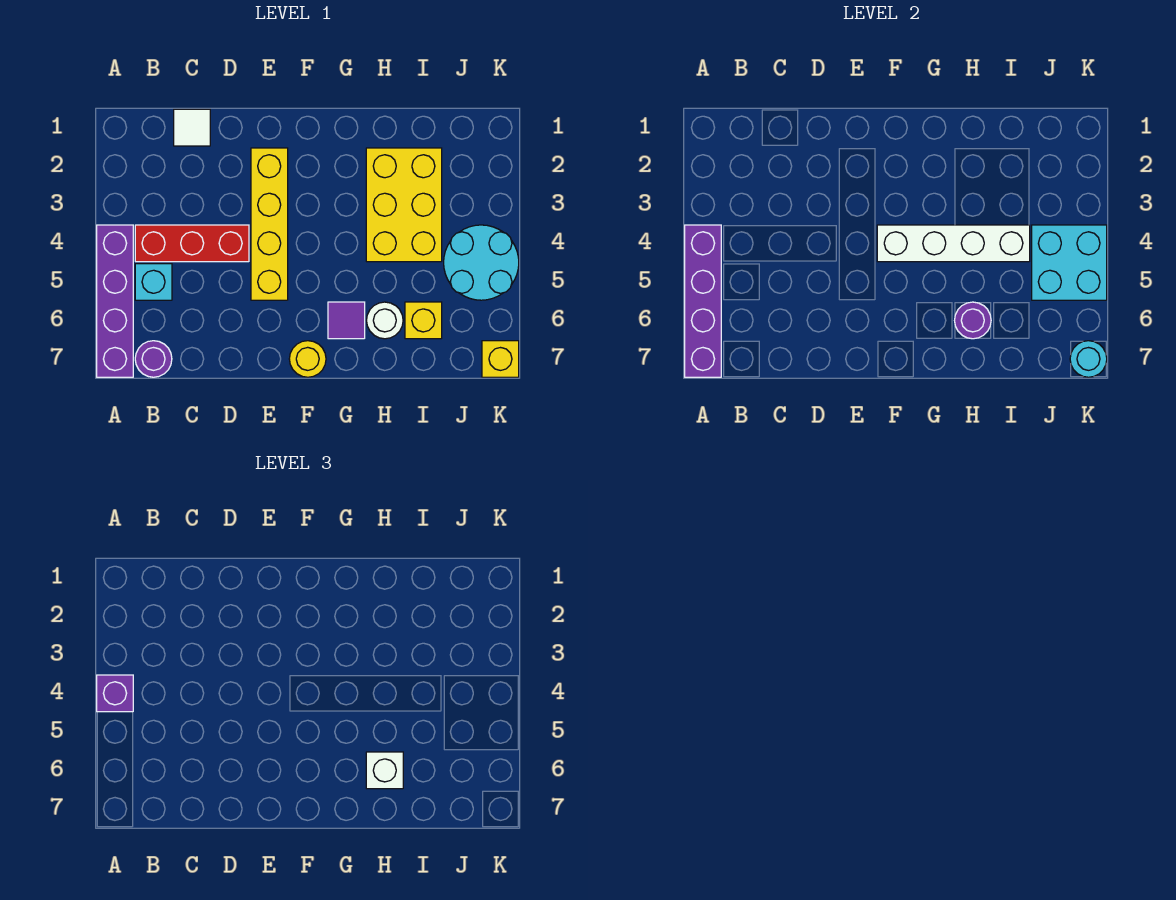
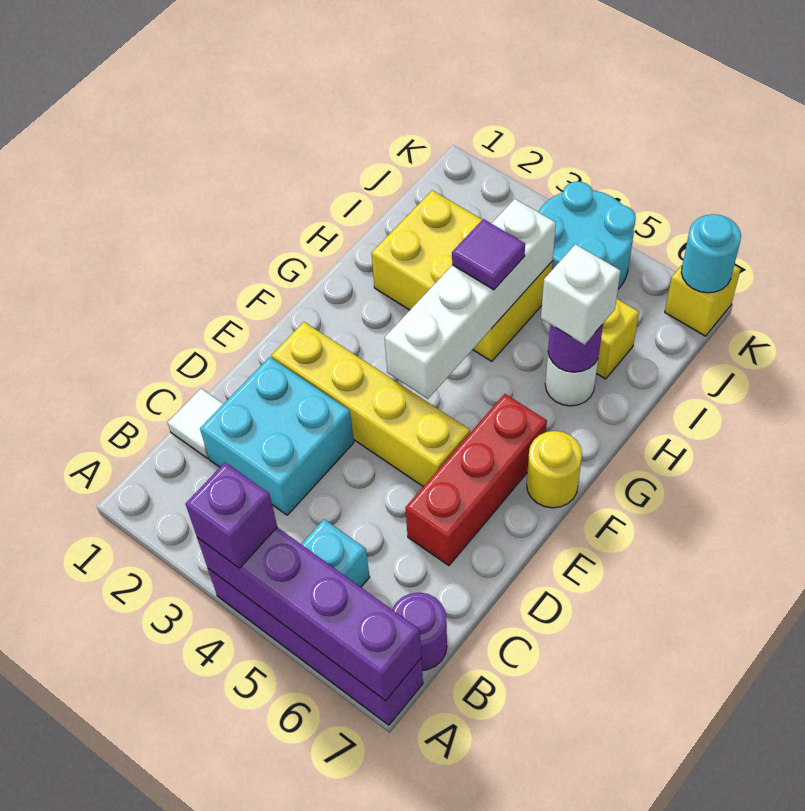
red brick B4:D4 level 1 -> red brick D6:F6 level 1
purple tile G6 level 1 -> purple tile H4 level 3
cyan brick J4:K5 level 2 -> cyan brick C2:D3 level 1

